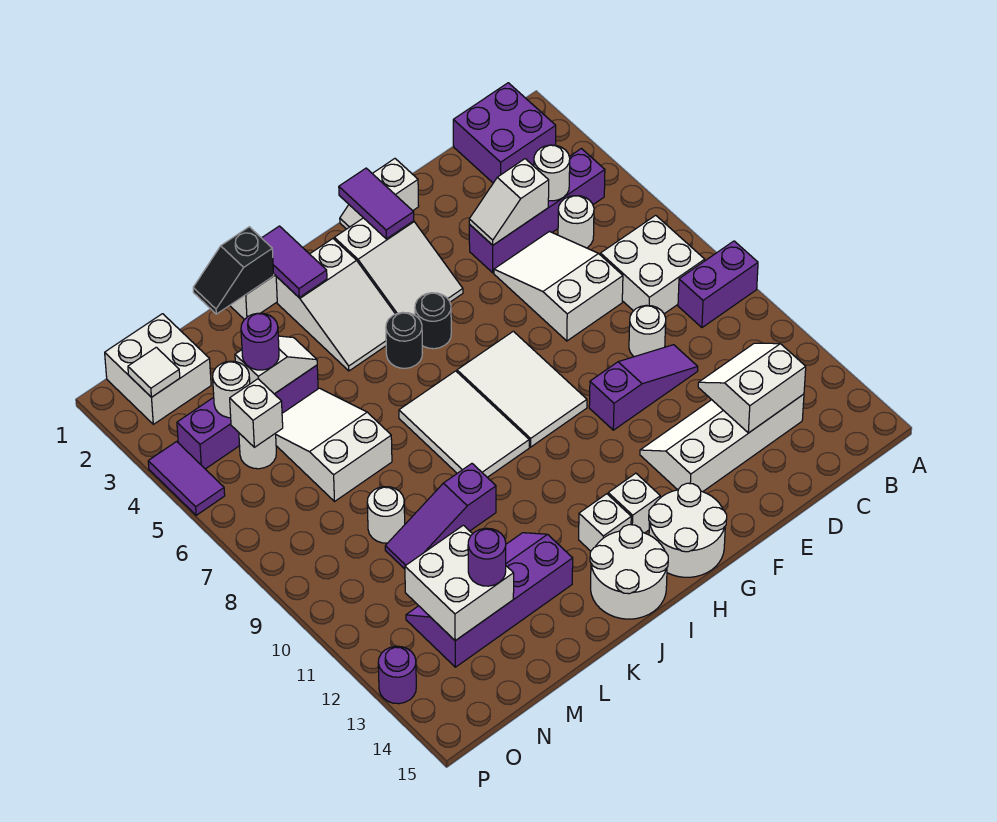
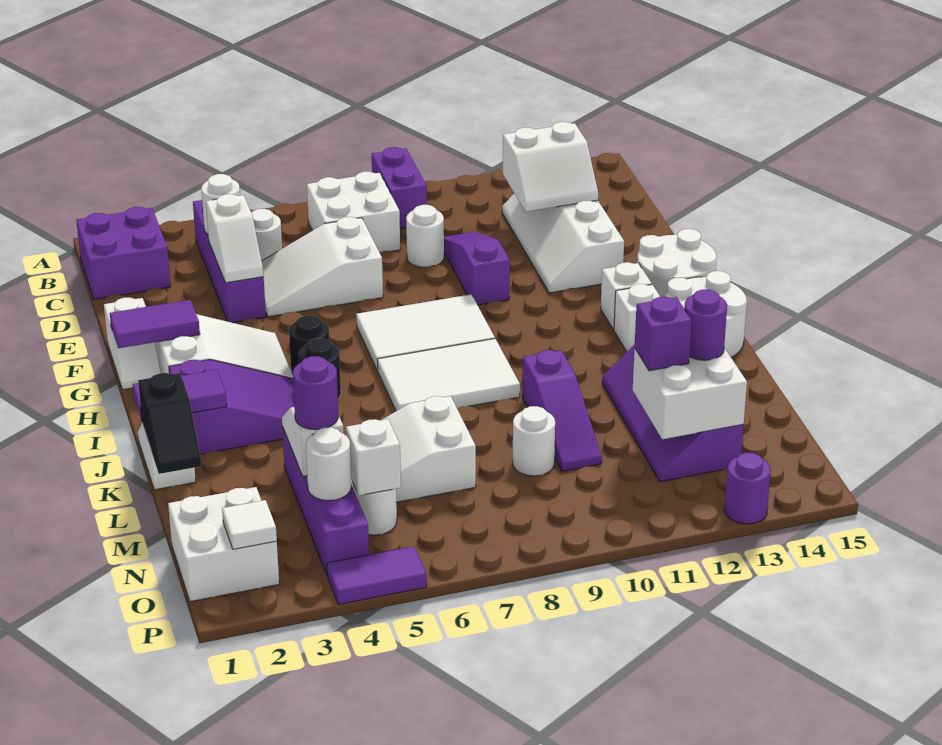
white slope C12:D13 level 2 top 13 -> white slope C12:D13 level 2 top C
white slope I2:J4 level 1 top 2 -> purple slope I2:J4 level 1 top 2
none -> purple brick M12 level 3

